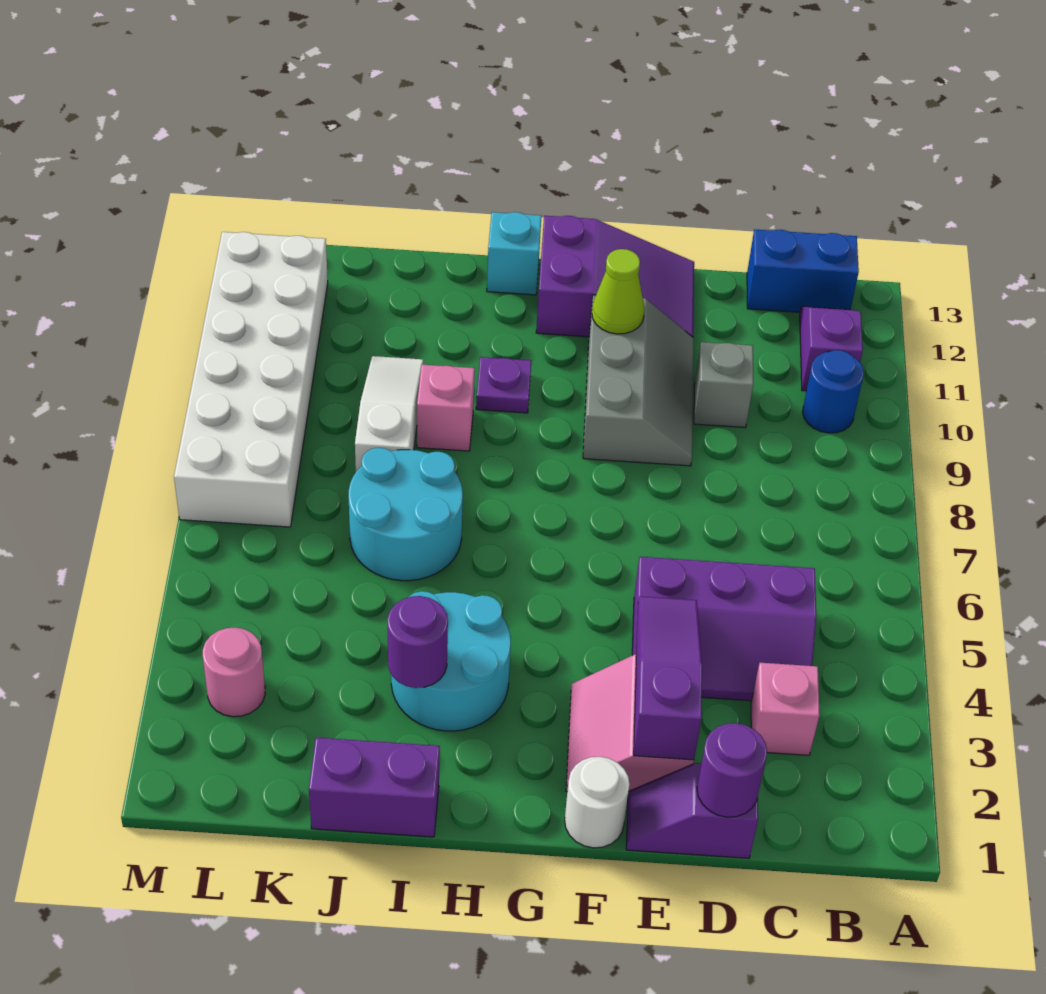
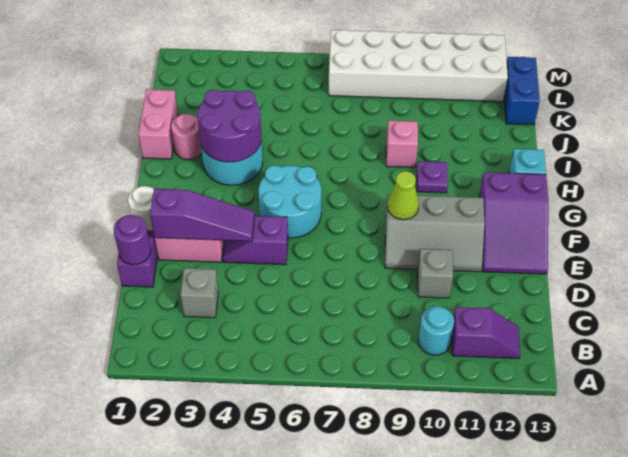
blue round brick B10 level 1 -> cyan round brick B10 level 1
blue brick B13:C13 level 1 -> blue brick K13:L13 level 1
pink brick C3 level 1 -> grey brick C3 level 1
purple slope C4:E5 level 1 top 5 -> purple slope E4:E5 level 1 top 5
lime cone F11 level 2 -> lime cone F9 level 2
purple brick I1:J1 level 1 -> pink brick I1:J1 level 1
purple round brick I3 level 2 -> purple round brick H3:I4 level 2
cyan round brick I6:J7 level 1 -> cyan round brick F5:G6 level 1
white slope J8:J10 level 1 top 8 -> none
pink round brick L3 level 1 -> pink round brick I2 level 1

